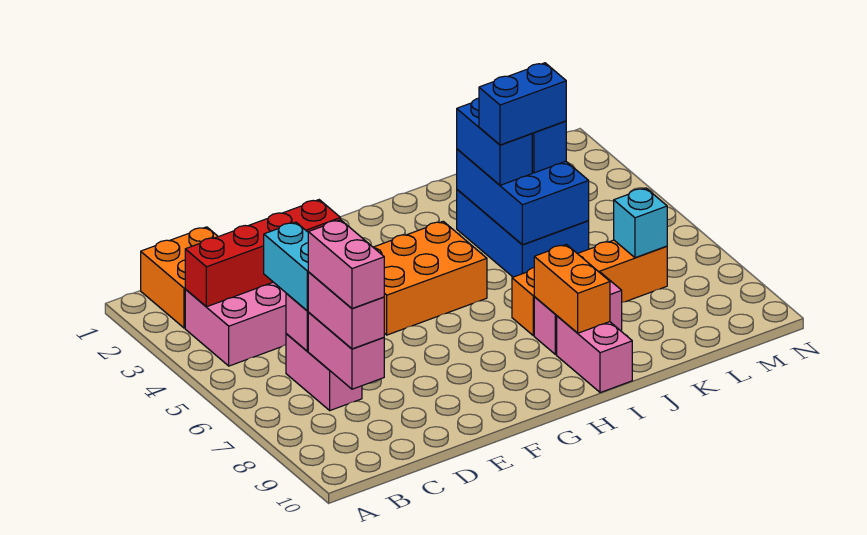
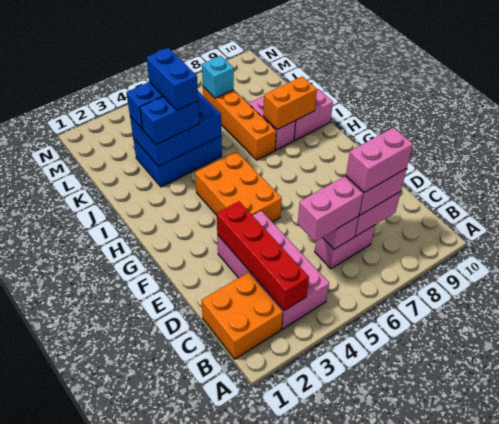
cyan brick C5:C6 level 3 -> pink brick C5:C6 level 3

